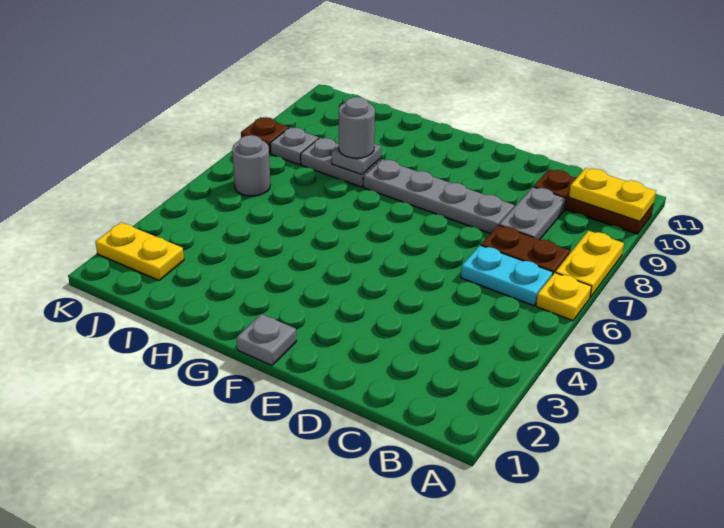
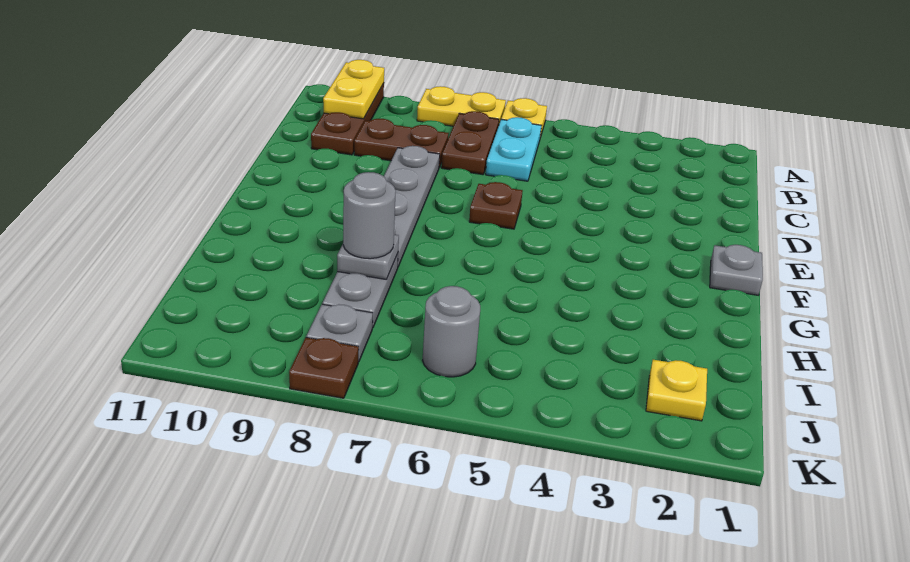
grey plate C8:C9 level 1 -> brown plate C8:C9 level 1
none -> brown plate E6 level 1
yellow plate J2:K2 level 1 -> yellow plate J2 level 1

